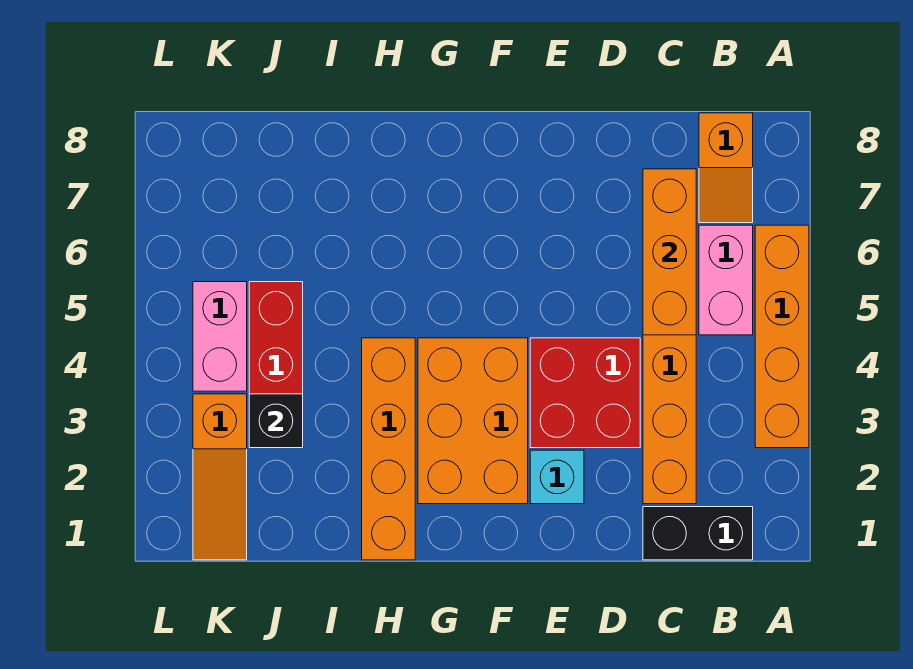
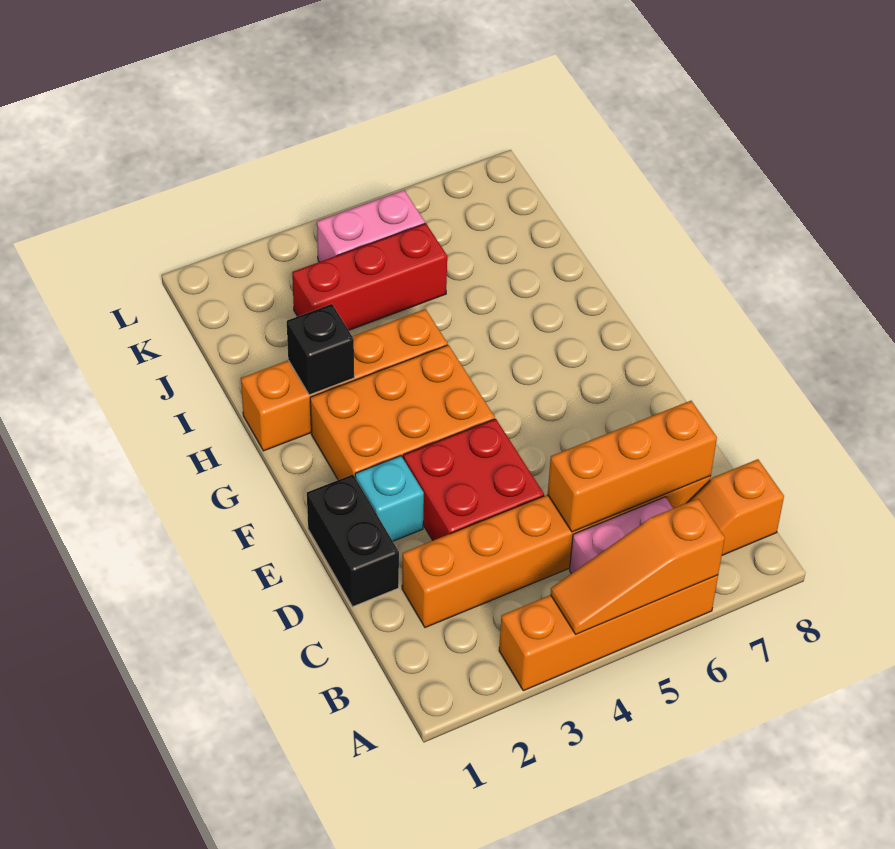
black brick B1:C1 level 1 -> black brick D1:E1 level 1
black brick J3 level 2 -> black brick H2 level 2
orange slope K1:K3 level 1 top 3 -> orange slope A4:A6 level 2 top 6

